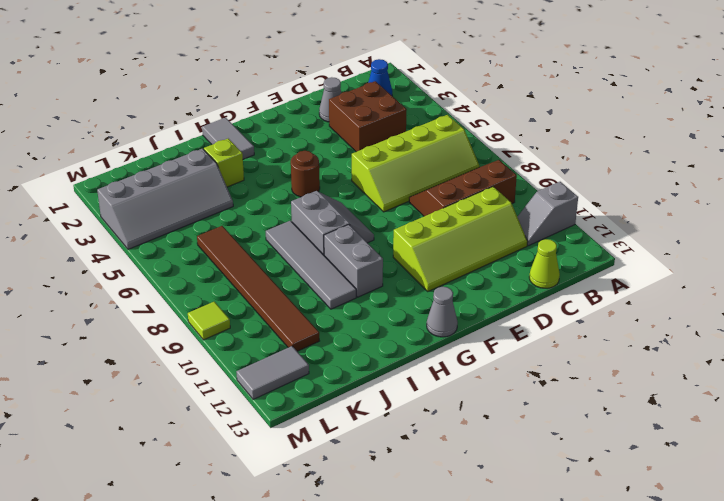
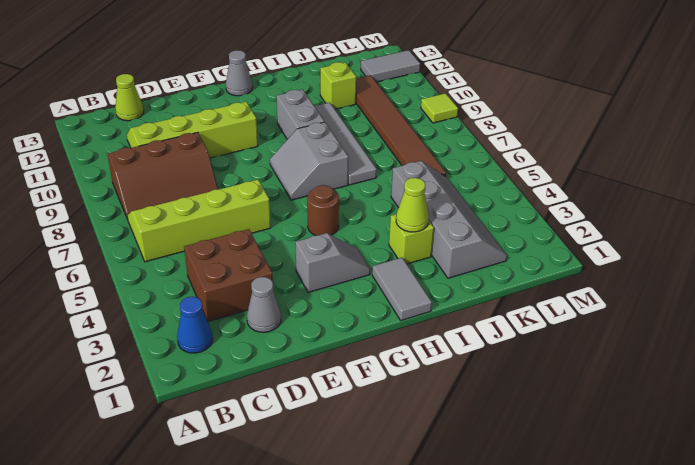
grey slope A11:B11 level 1 top A -> grey slope F3:G3 level 1 top F
none -> lime cone I3 level 2
grey slope J3:M4 level 1 top 3 -> grey slope J2:K5 level 1 top J
none -> lime brick J11 level 1

